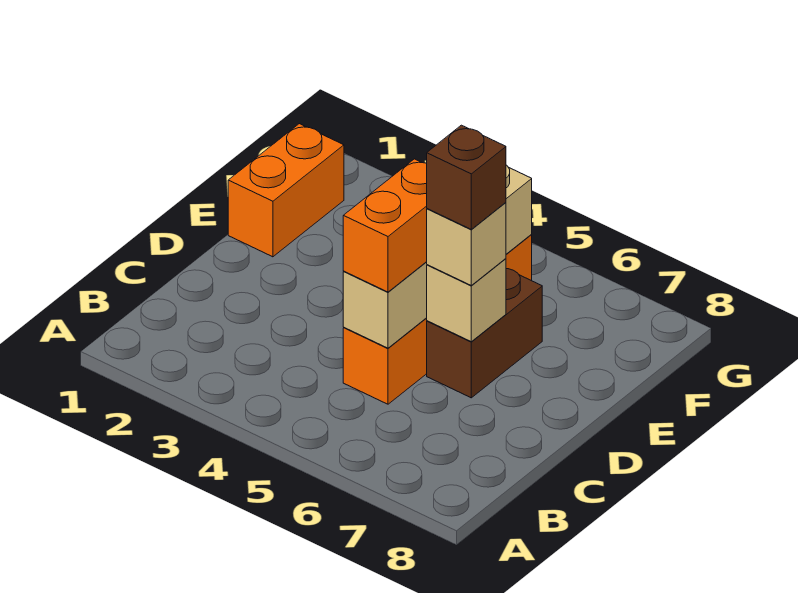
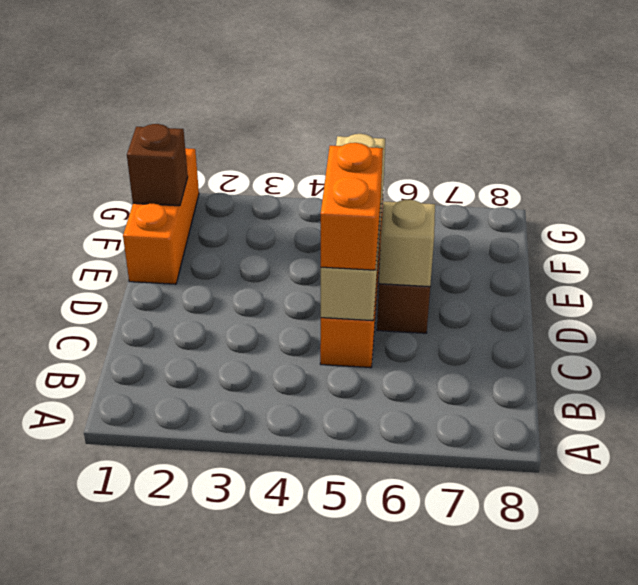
tan brick D6 level 3 -> none
brown brick D6 level 4 -> brown brick F1 level 2
orange brick E1:F1 level 1 -> orange brick E1:G1 level 1

